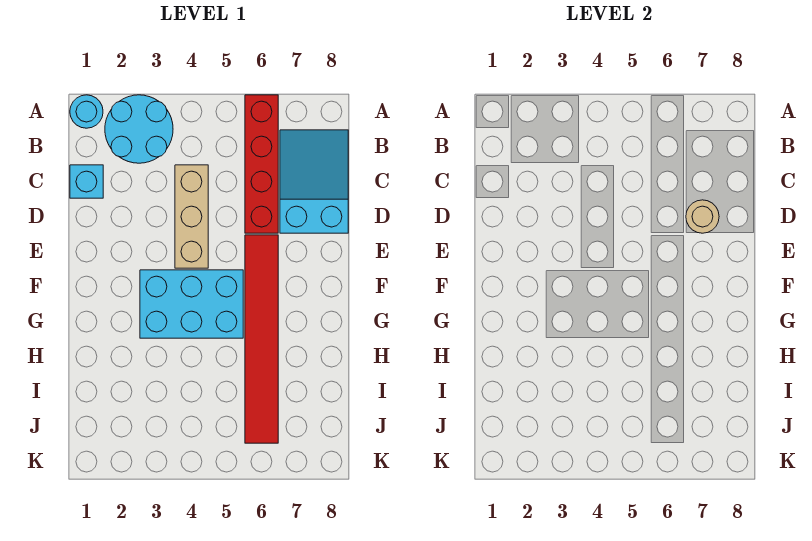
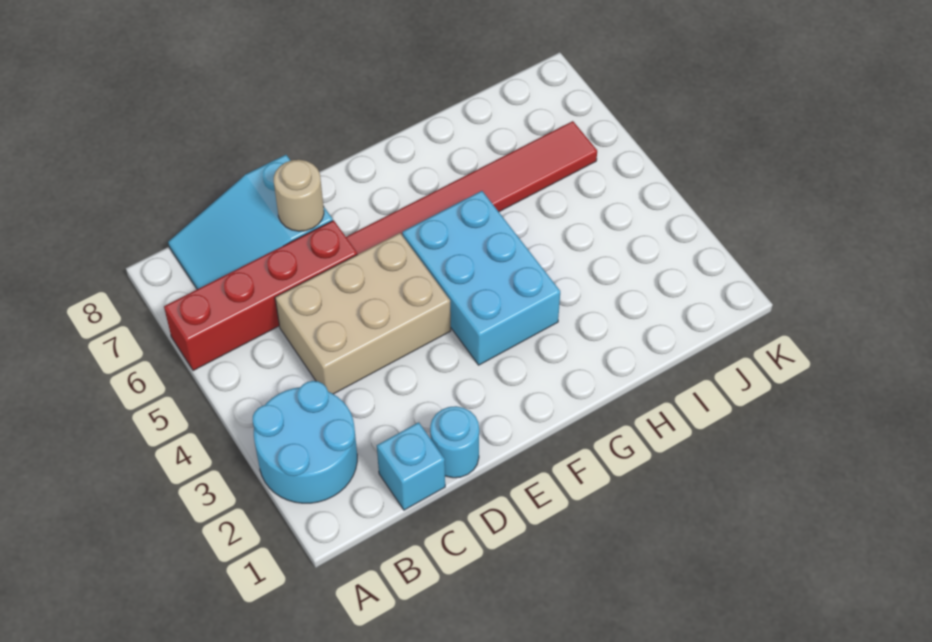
cyan round brick A1 level 1 -> cyan round brick D1 level 1
tan brick C4:E4 level 1 -> tan brick C4:E5 level 1

